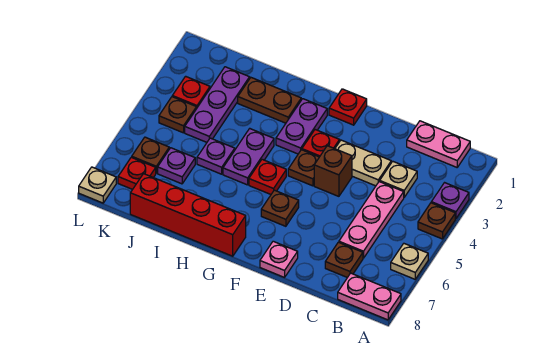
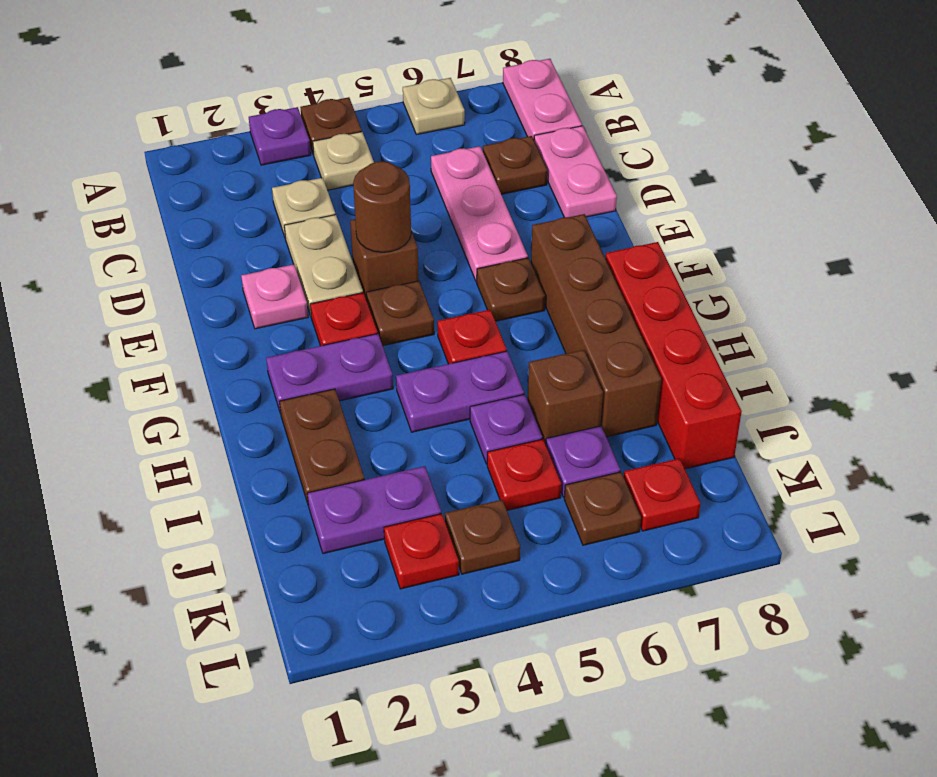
pink plate B1:C1 level 1 -> pink plate C8:D8 level 1
pink plate C4:C6 level 1 -> pink plate C6:E6 level 1
none -> brown round brick E4 level 2
pink plate E8 level 1 -> pink plate E2 level 1
red plate F1 level 1 -> red plate J5 level 1
none -> brown brick F7:I7 level 1
none -> brown brick I6 level 1
purple plate J2:J4 level 1 -> purple plate J2:J3 level 1
tan plate L8 level 1 -> tan plate B4 level 1

